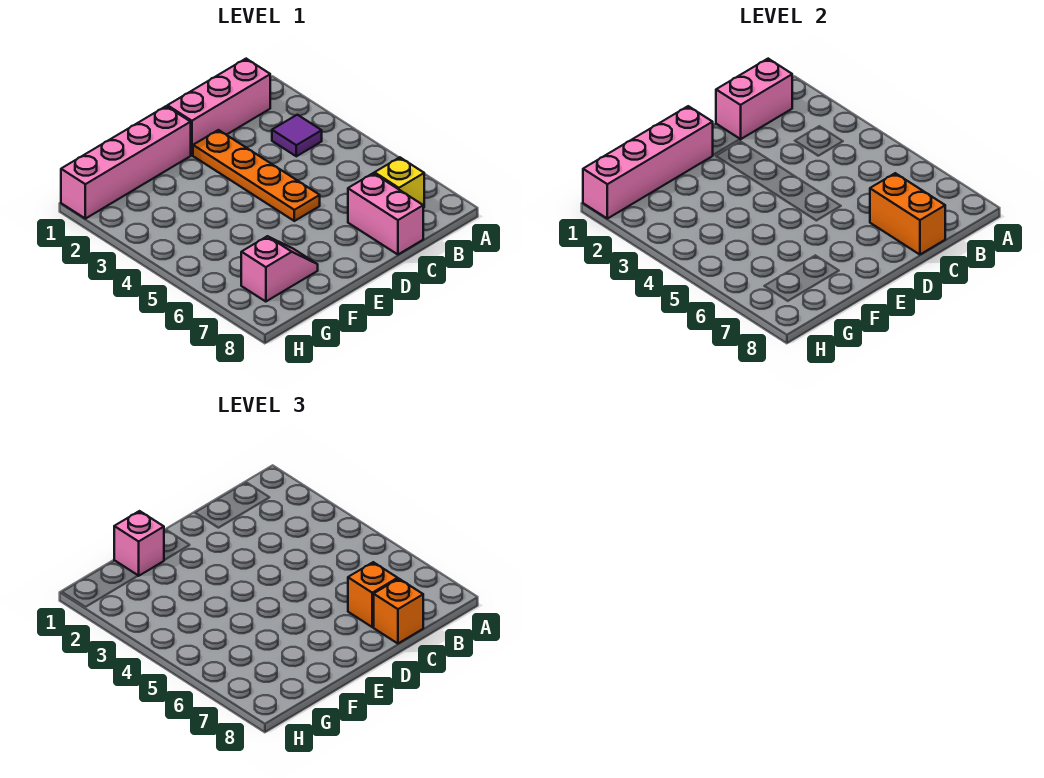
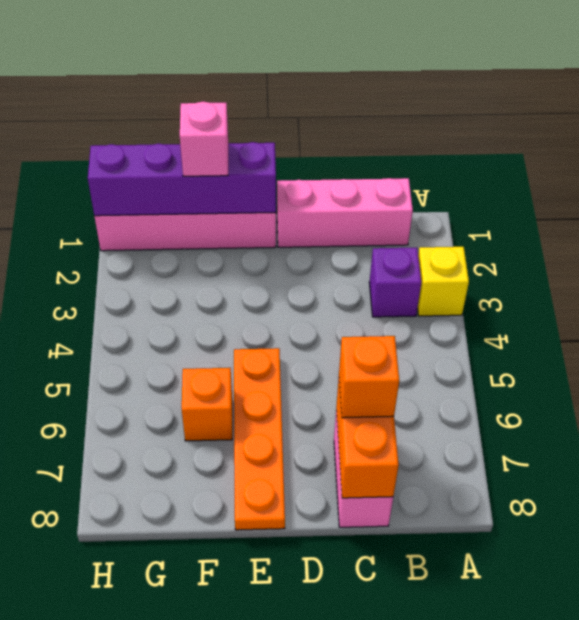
pink brick B1:C1 level 2 -> none
purple tile B3 level 1 -> purple brick B3 level 1
yellow brick B7 level 1 -> yellow brick A3 level 1
orange brick C8 level 3 -> orange brick F6 level 1
orange plate D2:D5 level 1 -> orange plate E5:E8 level 1
pink brick E1:H1 level 2 -> purple brick E1:H1 level 2
pink slope F7:G7 level 1 top G -> none

